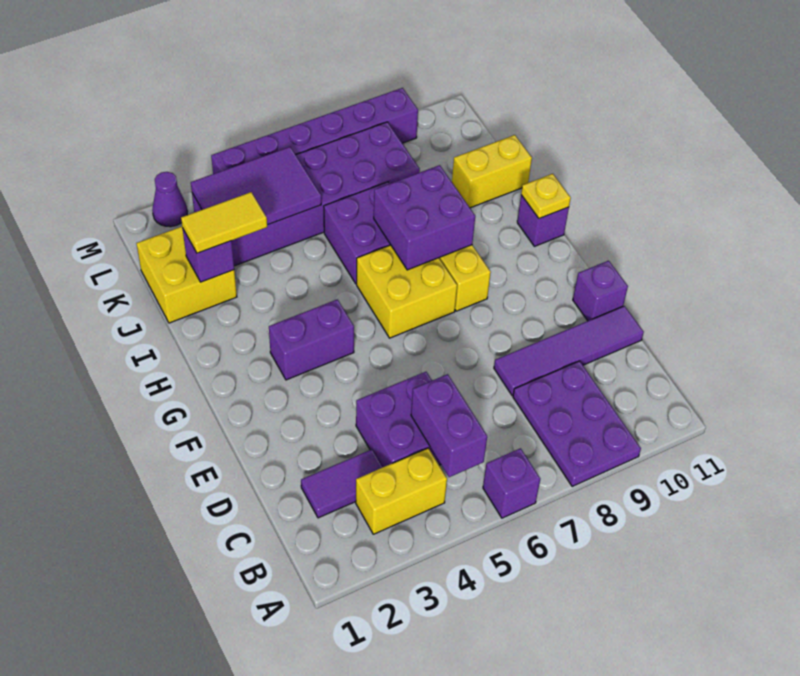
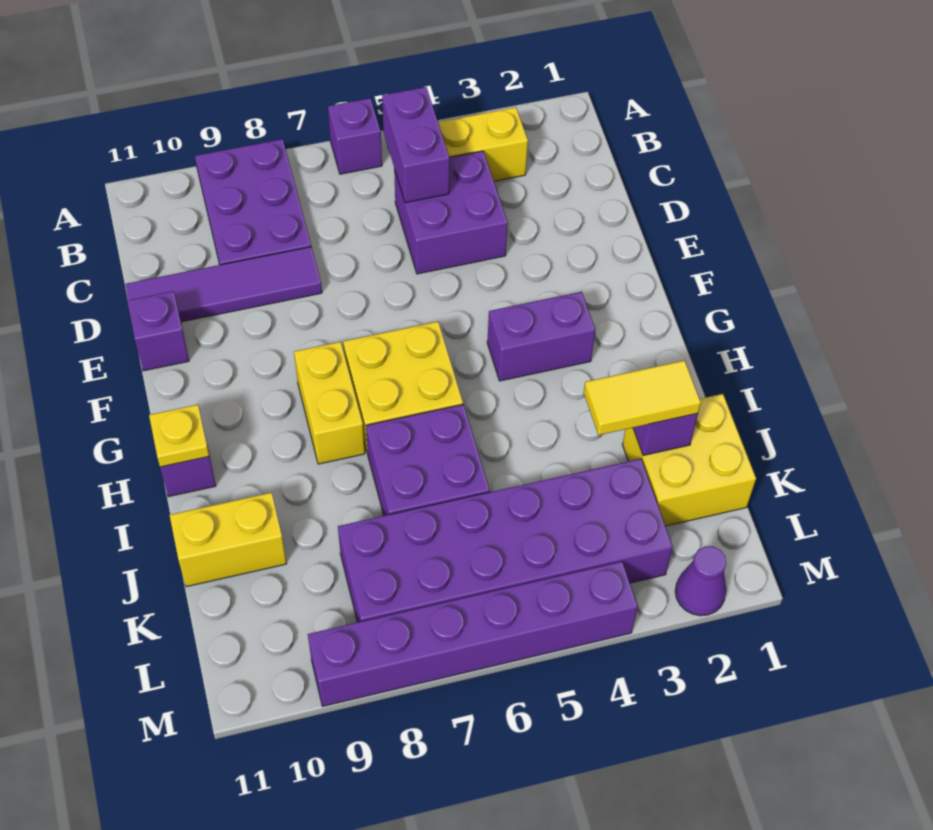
purple tile C2:C3 level 1 -> none
purple brick H7:I8 level 2 -> none
purple tile K3:L5 level 2 -> none

